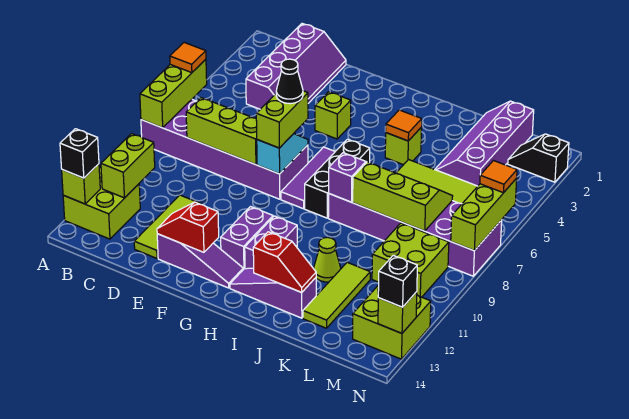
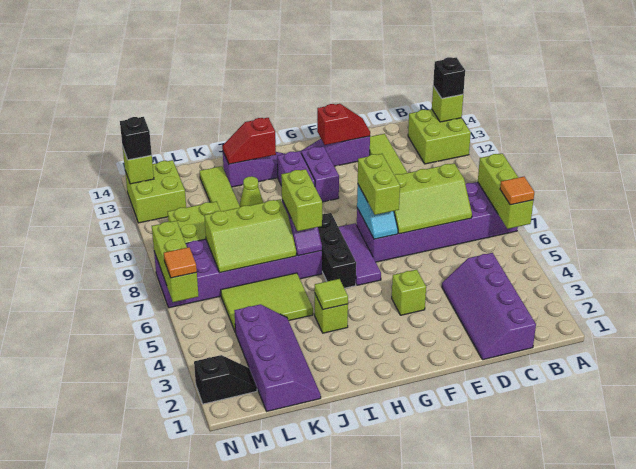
lime brick B11:B12 level 2 -> lime brick I7:I8 level 3
black cone F7 level 4 -> none
orange tile I4 level 2 -> lime tile I4 level 2

